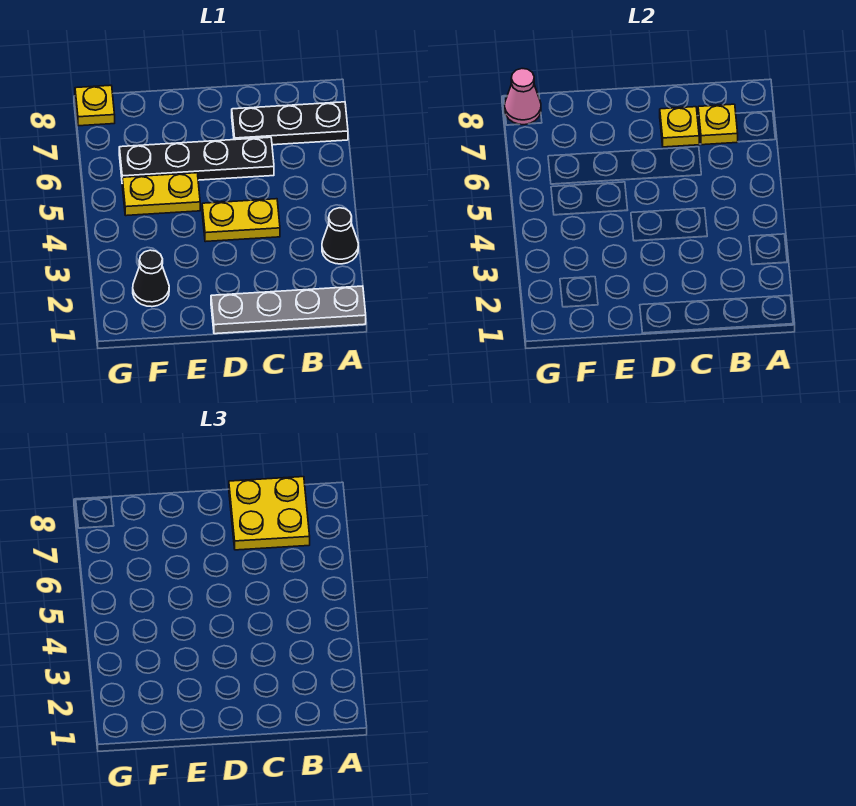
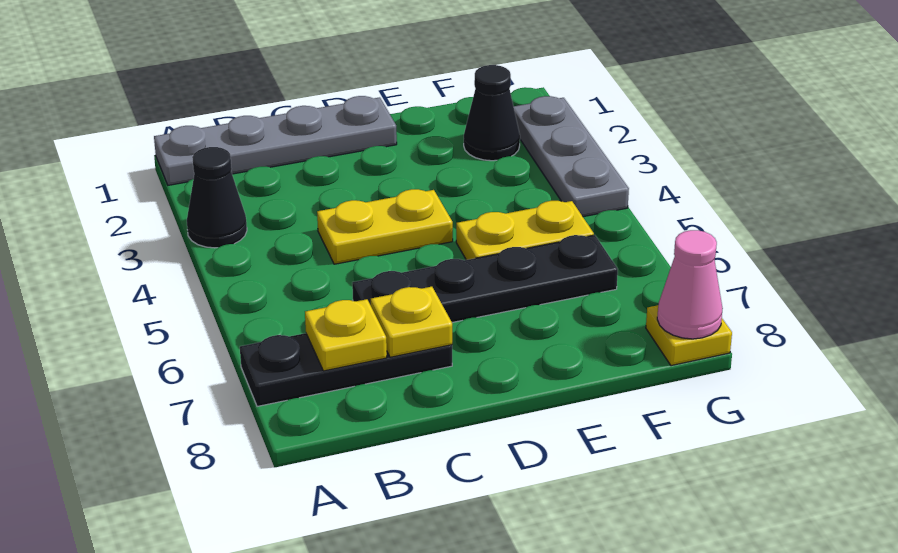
yellow plate B7:C8 level 3 -> none
none -> grey plate G2:G4 level 1

